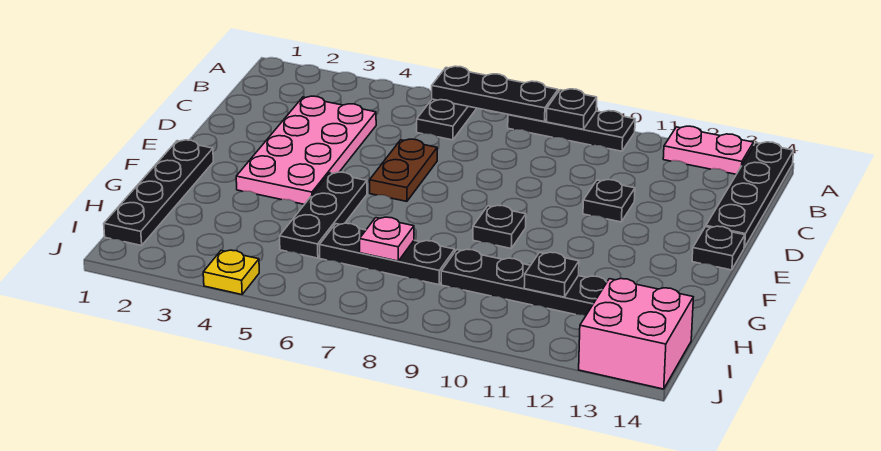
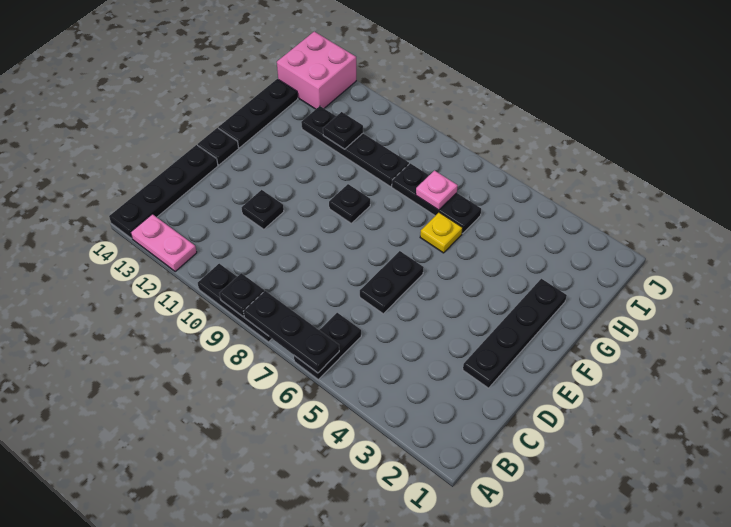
pink plate C3:F4 level 1 -> none
brown plate D6:E6 level 1 -> black plate D6:E6 level 1
black plate F1:I1 level 1 -> black plate D2:G2 level 1
black plate F5:H5 level 1 -> black plate F14:H14 level 1
yellow plate J4 level 1 -> yellow plate G6 level 1

